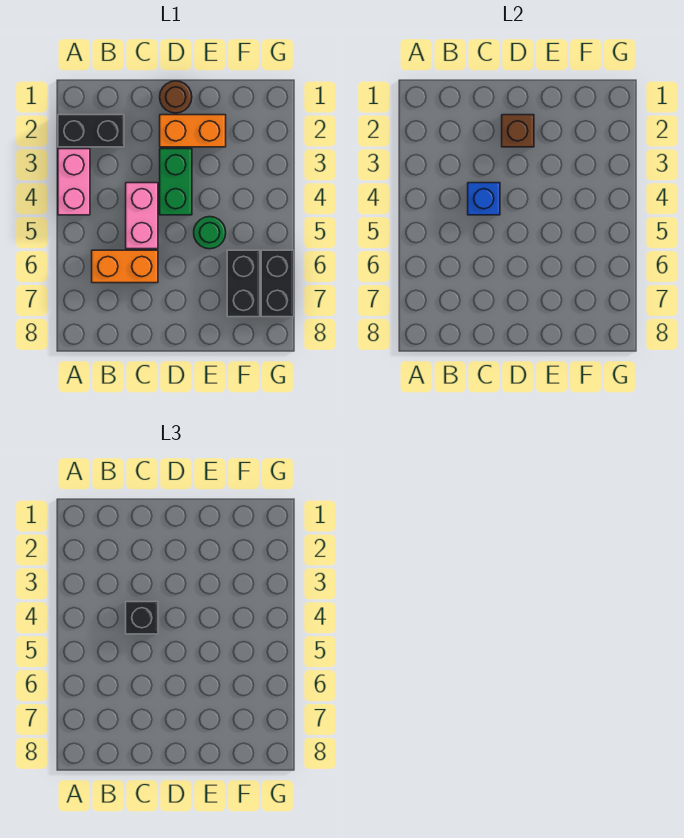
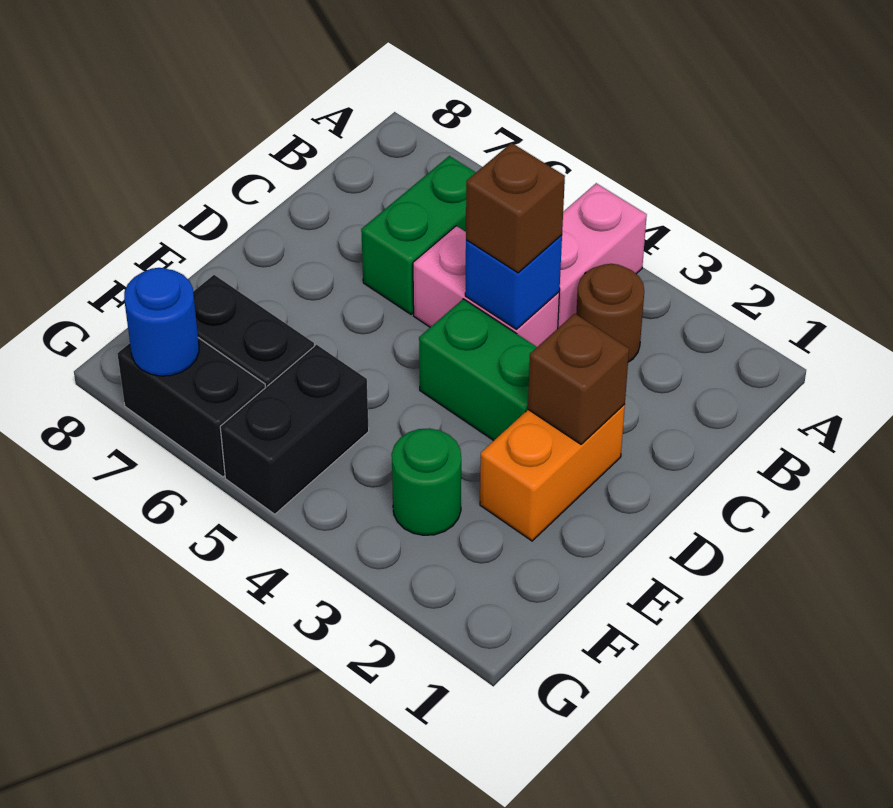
black brick A2:B2 level 1 -> black brick F5:G5 level 1
pink brick A3:A4 level 1 -> pink brick A4:B4 level 1
orange brick B6:C6 level 1 -> green brick B6:C6 level 1
black brick C4 level 3 -> brown brick C4 level 3
brown round brick D1 level 1 -> brown round brick B3 level 1
green round brick E5 level 1 -> green round brick F3 level 1
none -> blue round brick G7 level 2

